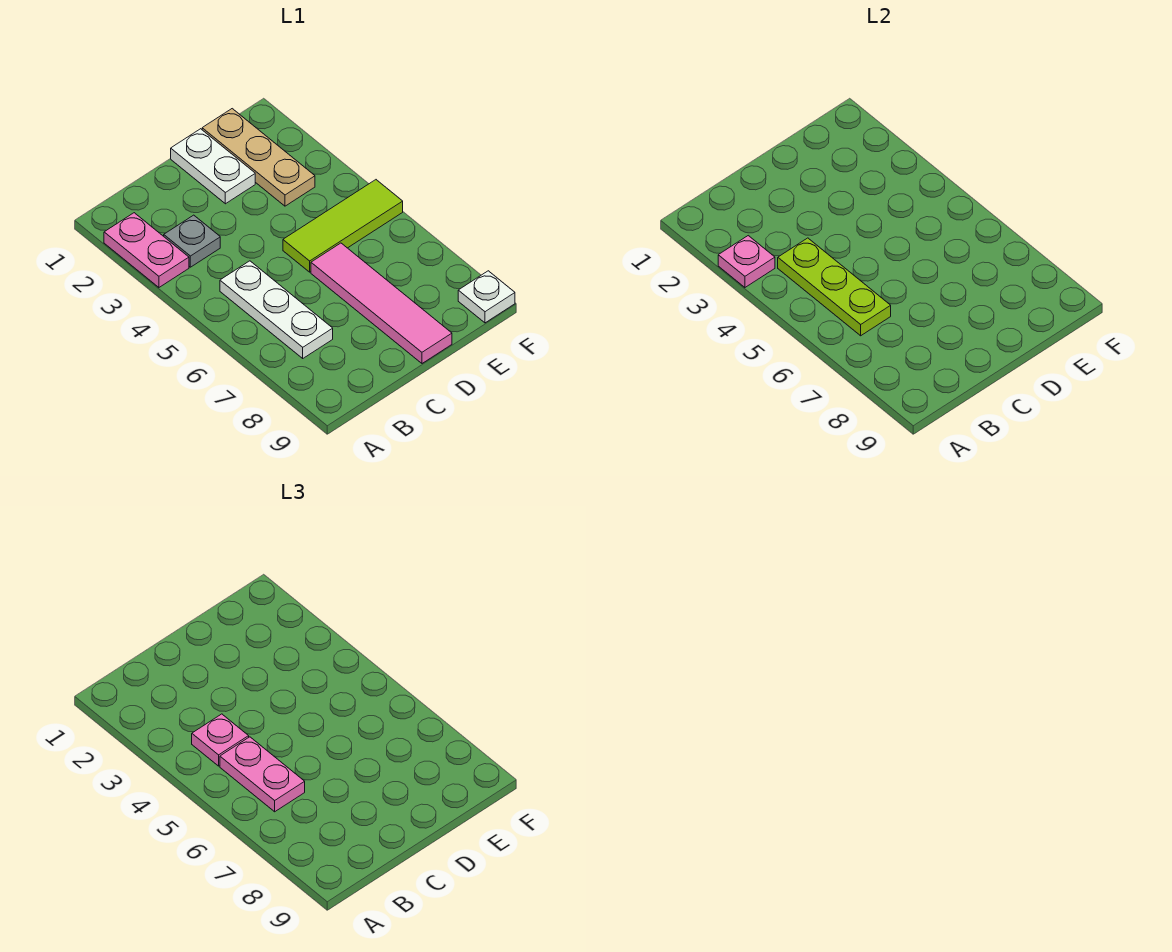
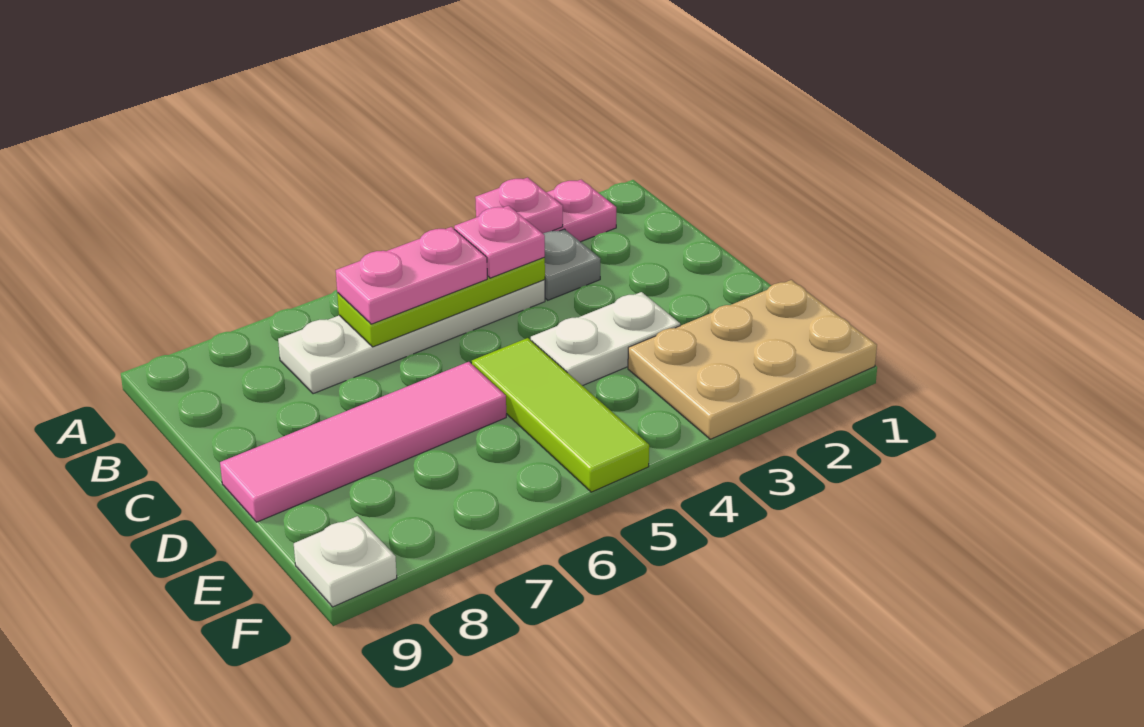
white plate B5:B7 level 1 -> white plate B4:B7 level 1
white plate D1:D2 level 1 -> white plate D3:D4 level 1
tan plate E1:E3 level 1 -> tan plate E1:F3 level 1

